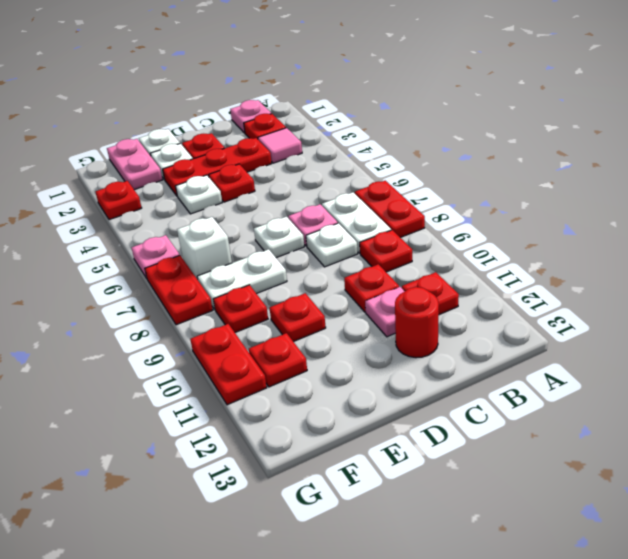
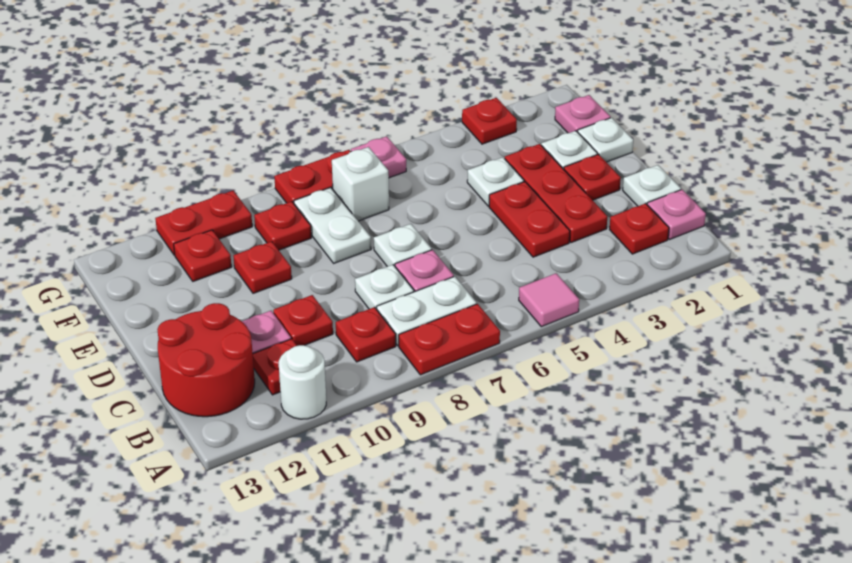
none -> white round brick A11 level 1
pink tile B3 level 1 -> pink tile A5 level 1
none -> white plate C1 level 1
red round brick C12 level 1 -> red round brick B12:C13 level 1
red plate D4 level 1 -> red plate C4:D4 level 1
pink plate F1:F2 level 1 -> pink plate F1 level 1

